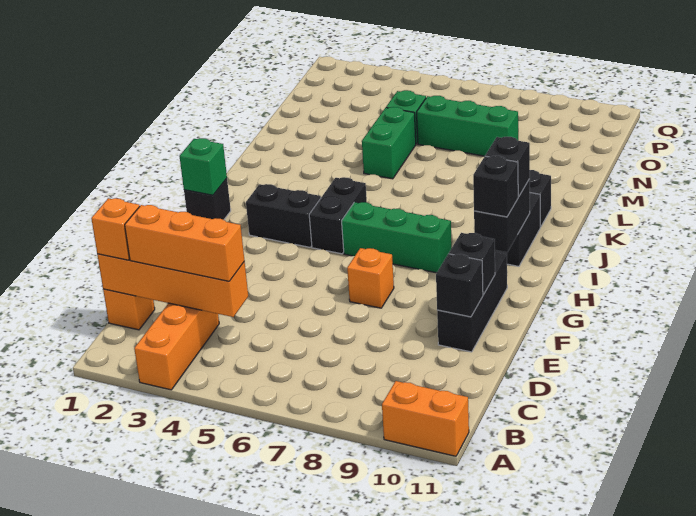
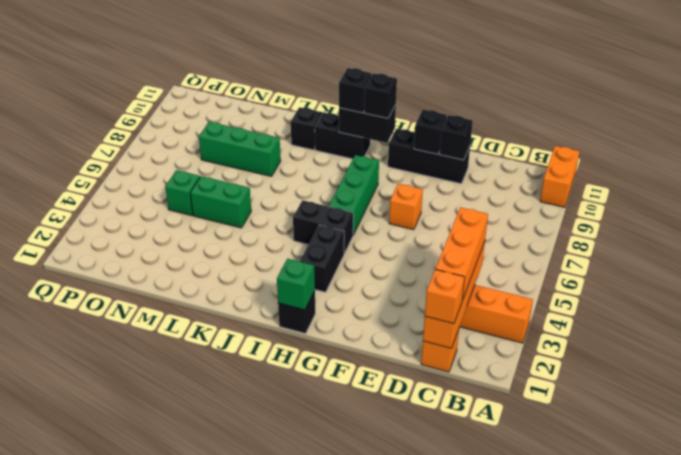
green brick N6:N8 level 1 -> green brick L8:N8 level 1

